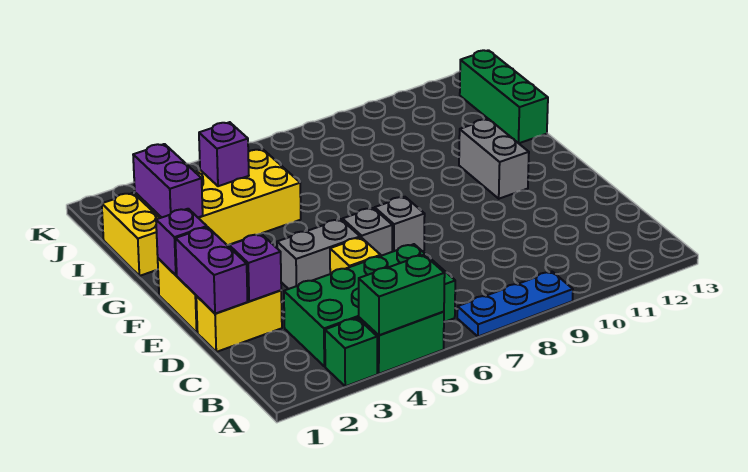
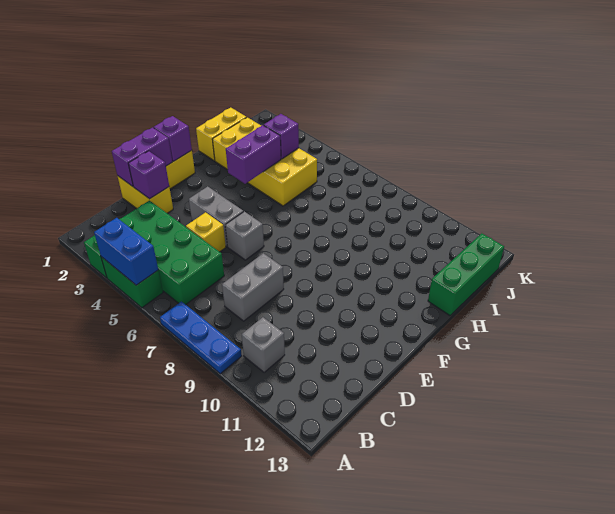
green brick A4:A5 level 2 -> blue brick A4:A5 level 2
grey brick E7 level 1 -> grey brick B10 level 1
grey brick F11:G11 level 1 -> grey brick C8:D8 level 1
purple brick H2:I2 level 2 -> purple brick G4:H4 level 2

